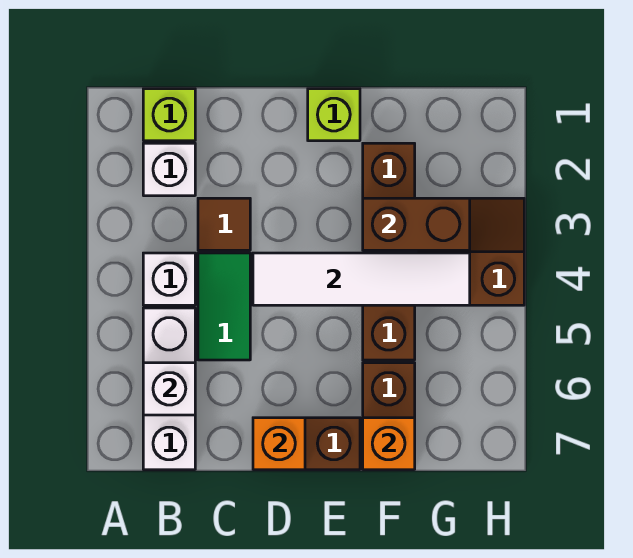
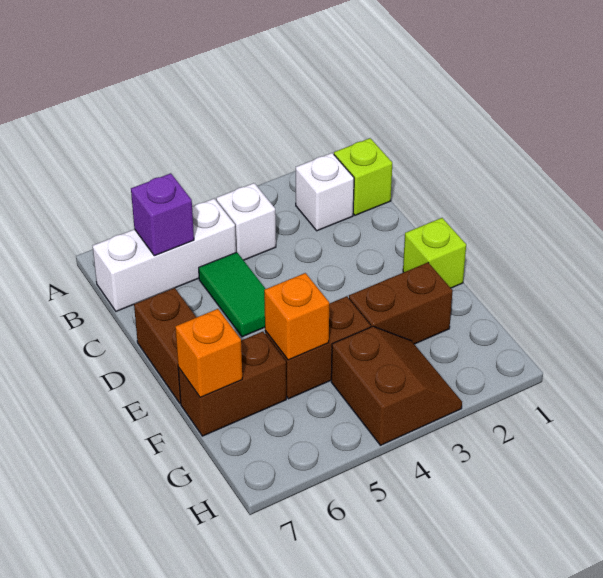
white brick B6 level 2 -> purple brick B6 level 2
brown tile C3 level 1 -> none
green tile C4:C5 level 1 -> green tile C5:D5 level 1
white tile D4:G4 level 2 -> none
orange brick D7 level 2 -> orange brick F5 level 2
brown brick F3:G3 level 2 -> none

